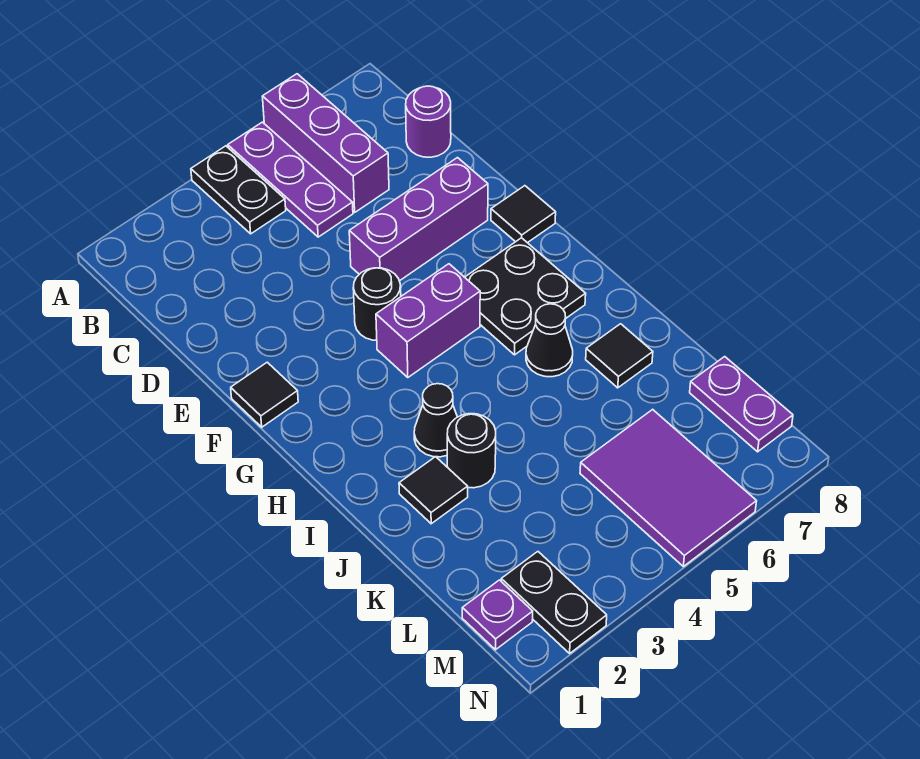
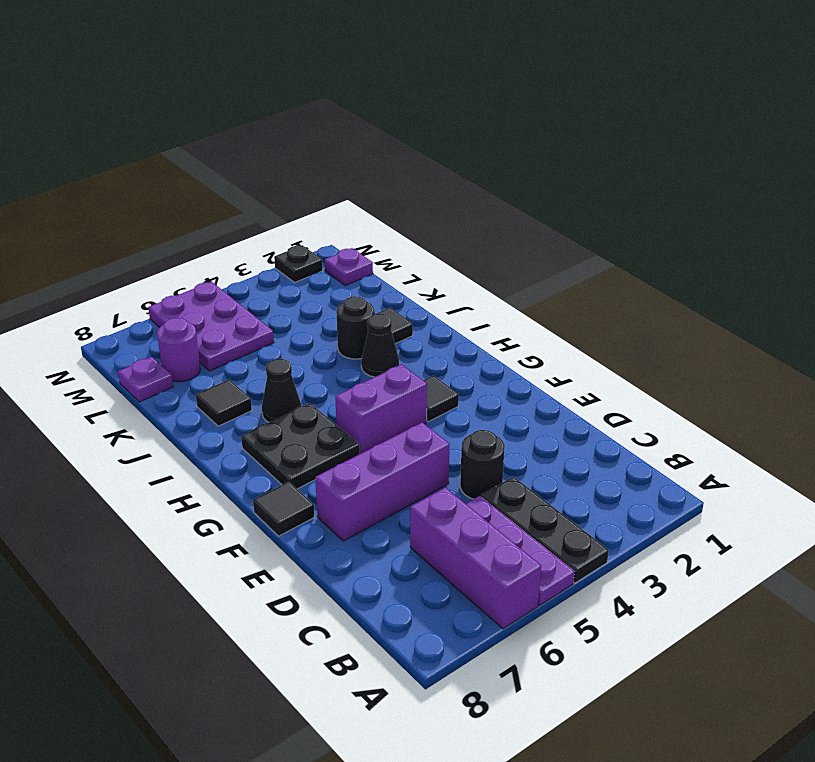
black plate A4:B4 level 1 -> black plate A4:C4 level 1
purple round brick C8 level 1 -> purple round brick L7 level 1
black tile F1 level 1 -> black tile G3 level 1
black round brick F4 level 1 -> black round brick D4 level 1
purple tile L5:N6 level 1 -> purple plate L5:N6 level 1
purple plate L8:M8 level 1 -> purple plate L8 level 1
black plate M2:N2 level 1 -> black plate N2 level 1

